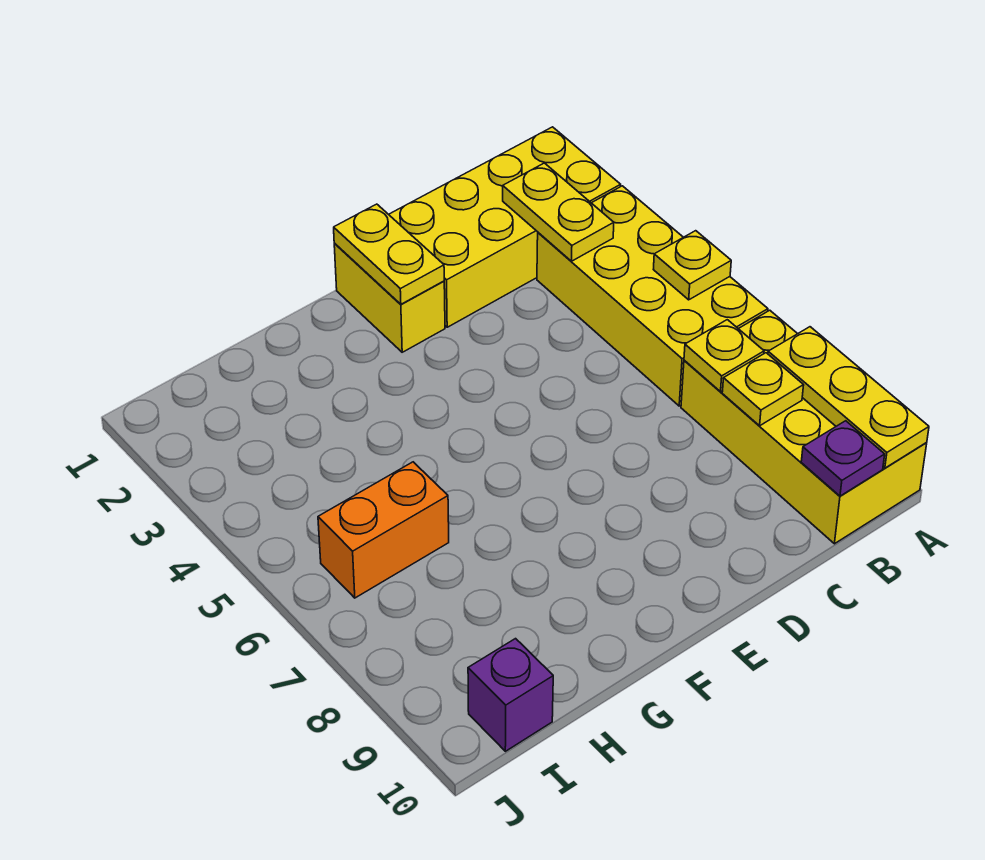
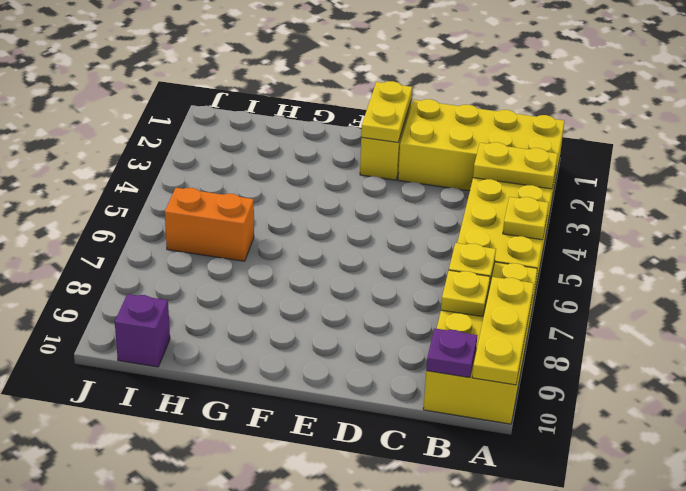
yellow plate B2:B3 level 2 -> yellow plate A3:B3 level 2

